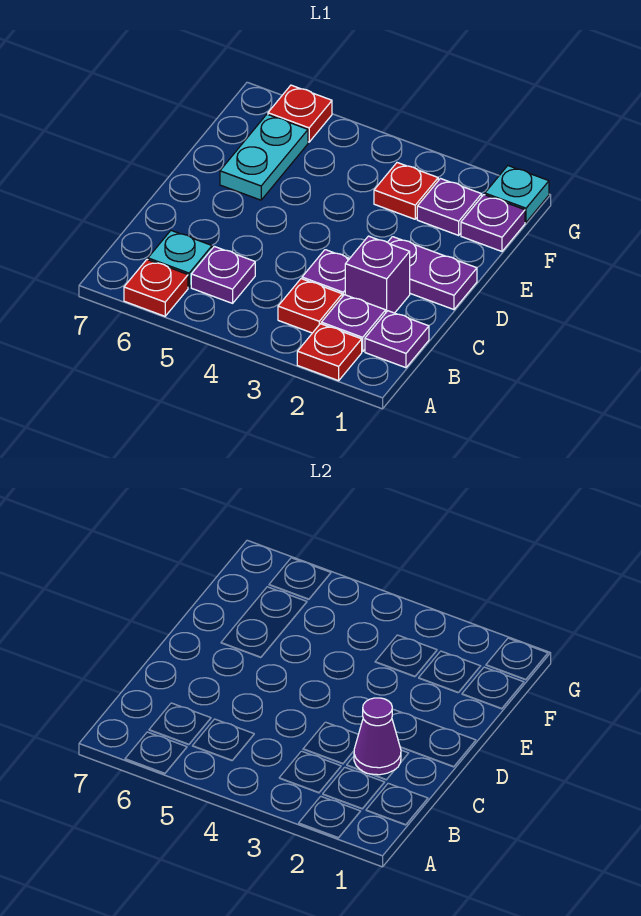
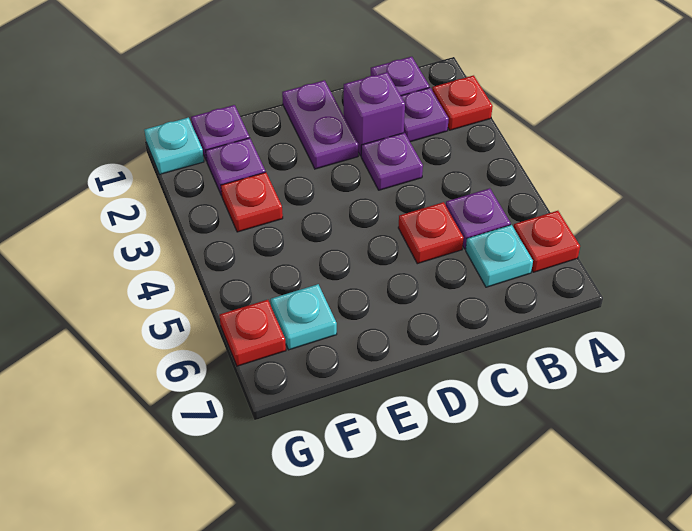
red plate B3 level 1 -> red plate C5 level 1
purple cone C2 level 2 -> none
cyan plate E6:F6 level 1 -> cyan plate F6 level 1

